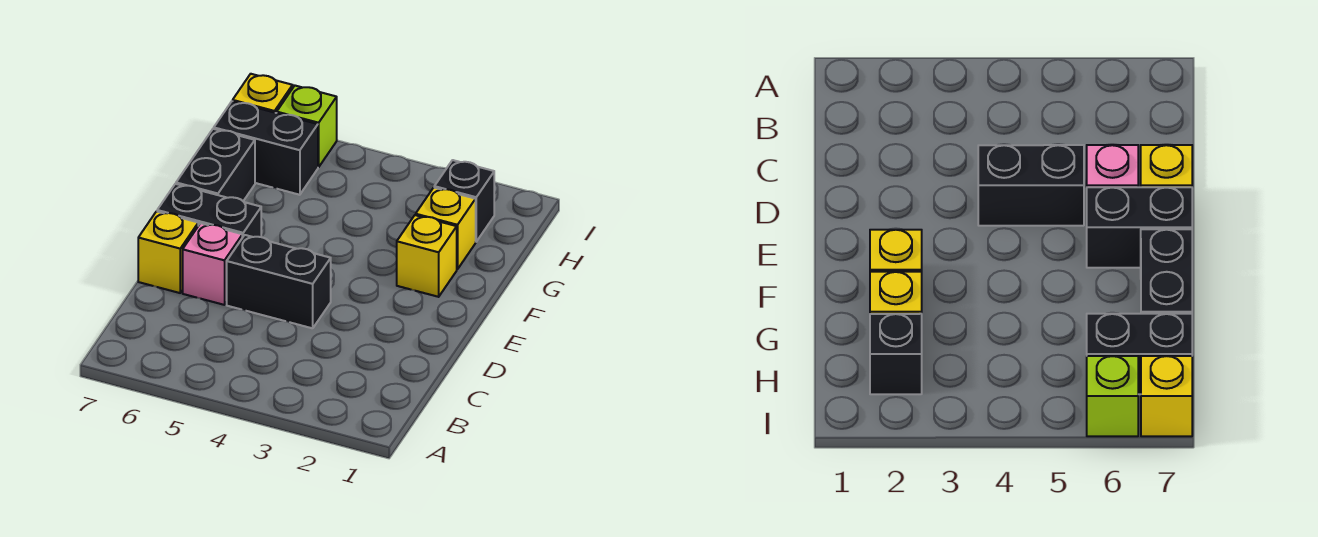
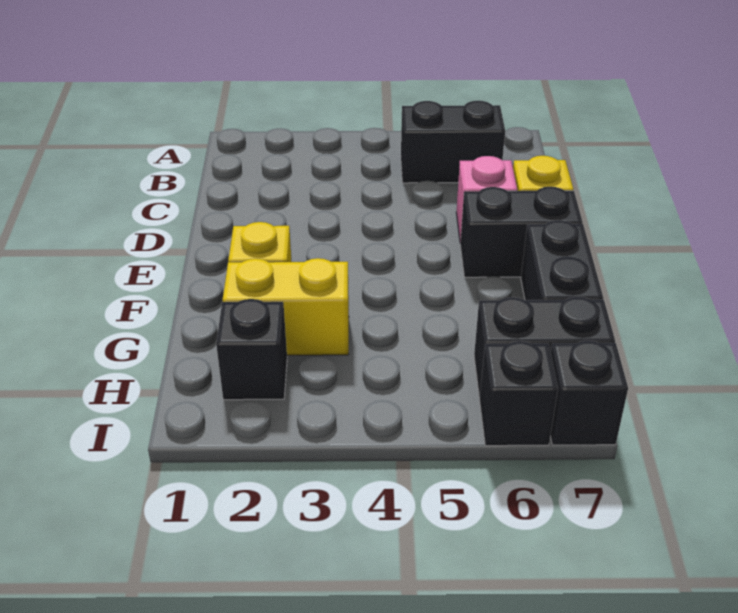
black brick D4:D5 level 1 -> black brick B5:B6 level 1
yellow brick G2 level 1 -> yellow brick G2:G3 level 1
lime brick I6 level 1 -> black brick I6 level 1
yellow brick I7 level 1 -> black brick I7 level 1

